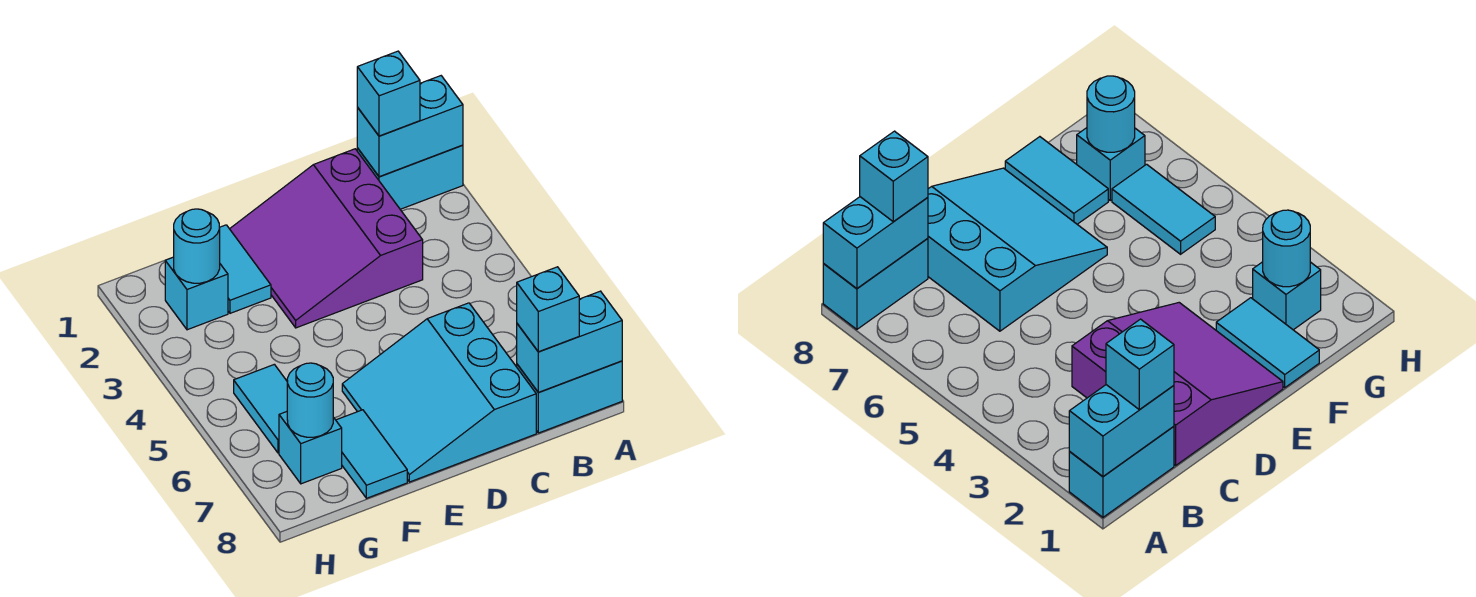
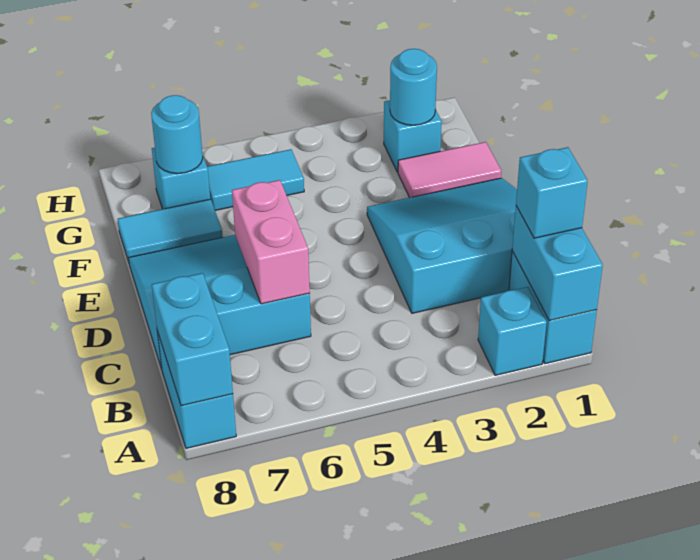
cyan brick B8 level 3 -> cyan brick A2 level 1
purple slope C1:E3 level 1 top C -> cyan slope C1:E3 level 1 top C
none -> pink brick C6:D6 level 2
cyan tile F1:F2 level 1 -> pink tile F1:F2 level 1

